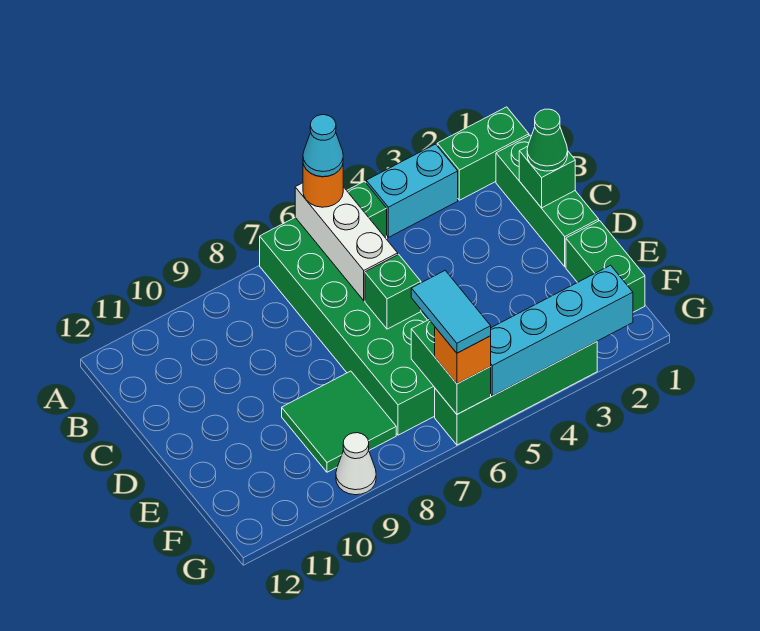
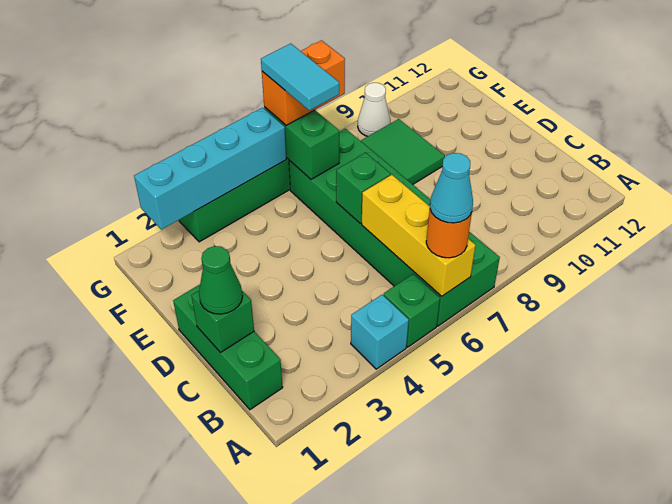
green brick A1:A2 level 1 -> none
cyan brick A3:A4 level 1 -> cyan brick A4 level 1
white brick A6:C6 level 2 -> yellow brick A6:C6 level 2
green brick E1:F1 level 1 -> none
orange brick G6 level 3 -> orange brick G6:G7 level 3

